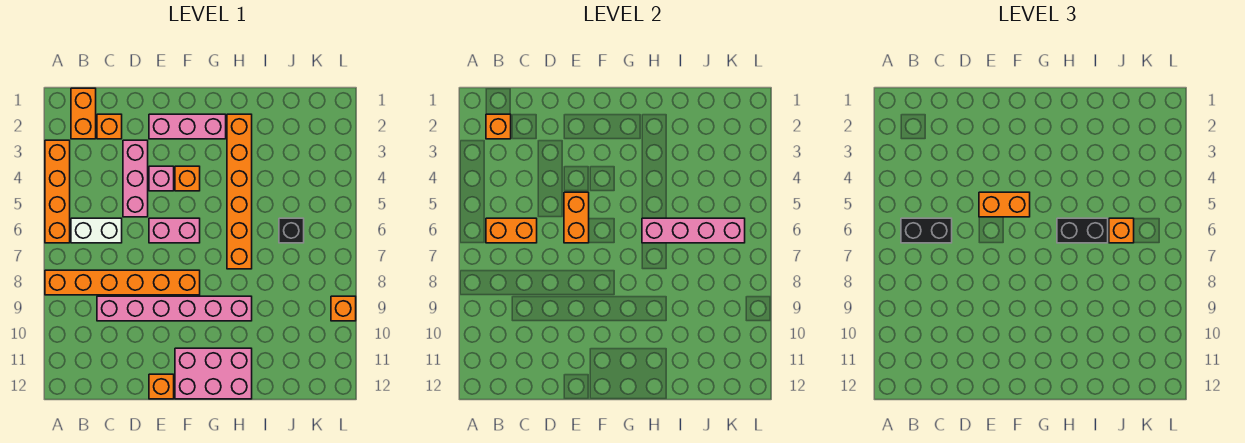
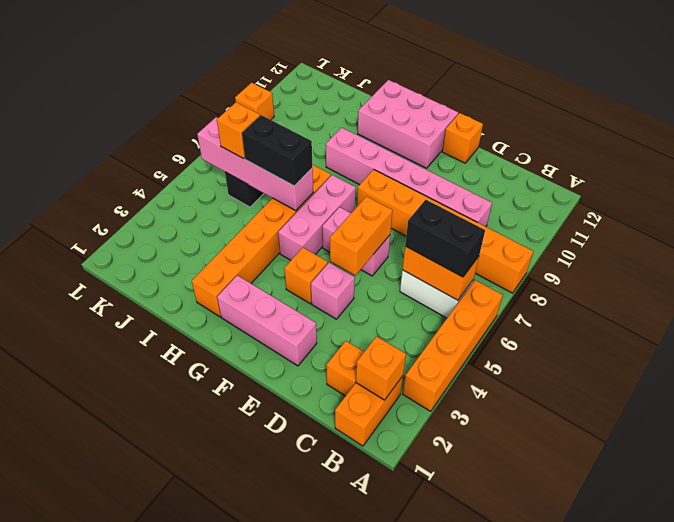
pink brick D3:D5 level 1 -> pink brick G5:G7 level 1
orange brick E5:F5 level 3 -> none

